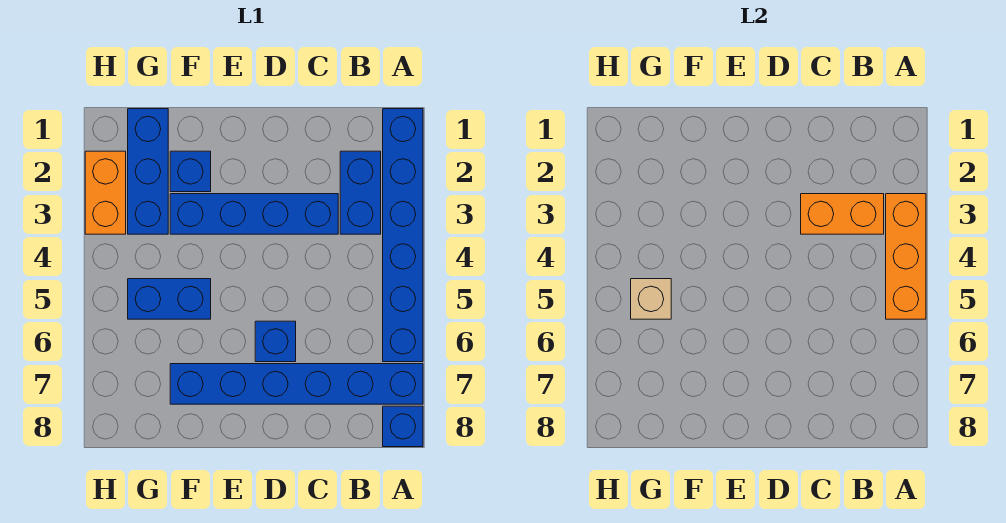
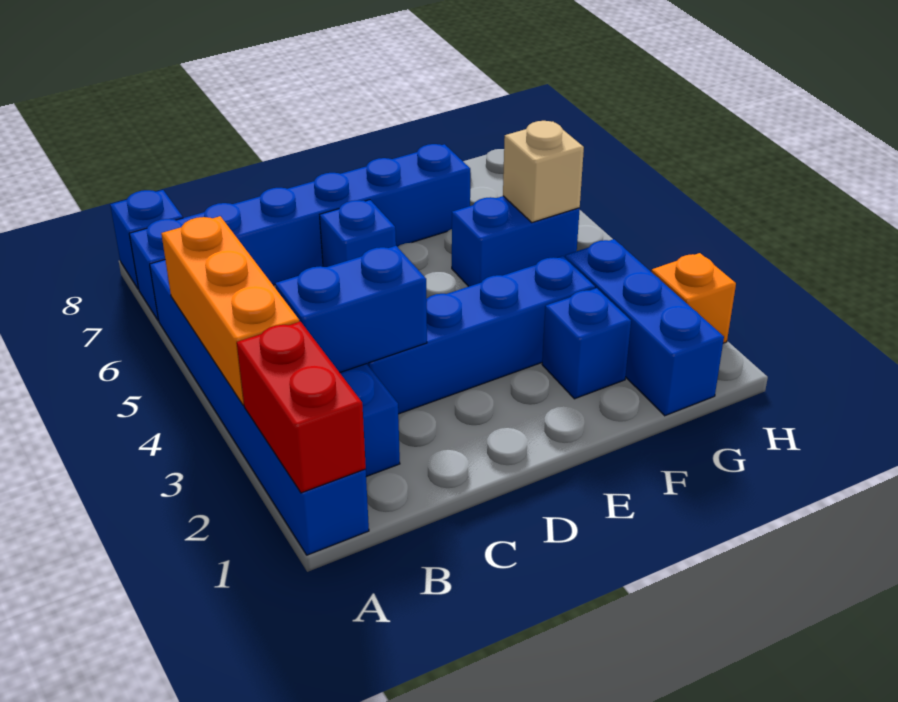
none -> red brick A1:A2 level 2
orange brick B3:C3 level 2 -> blue brick B3:C3 level 2
orange brick H2:H3 level 1 -> orange brick H2 level 1

